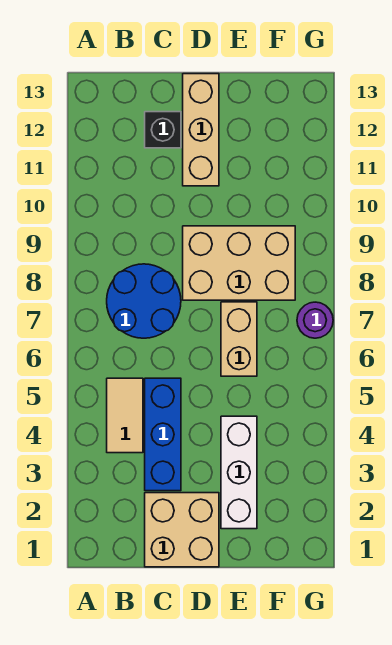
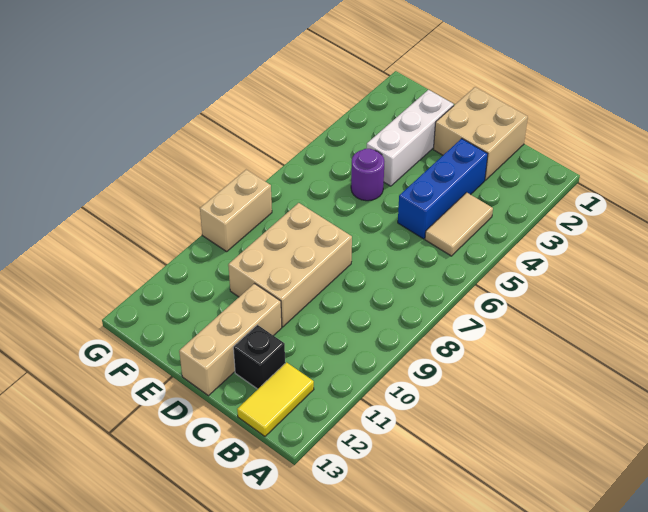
blue round brick B7:C8 level 1 -> none
none -> yellow tile B12:B13 level 1
tan brick D8:F9 level 1 -> tan brick D8:E10 level 1
tan brick E6:E7 level 1 -> tan brick G8:G9 level 1
purple round brick G7 level 1 -> purple round brick E5 level 1

